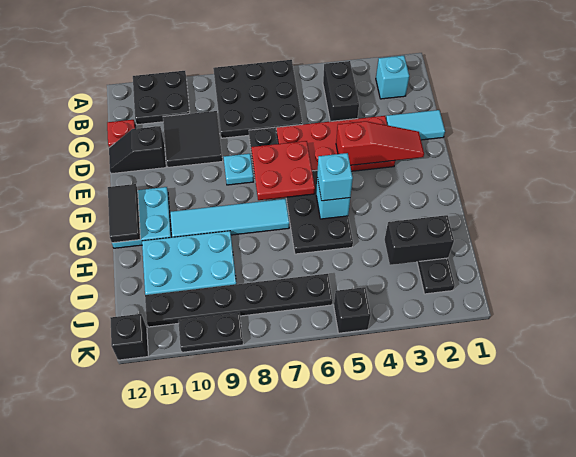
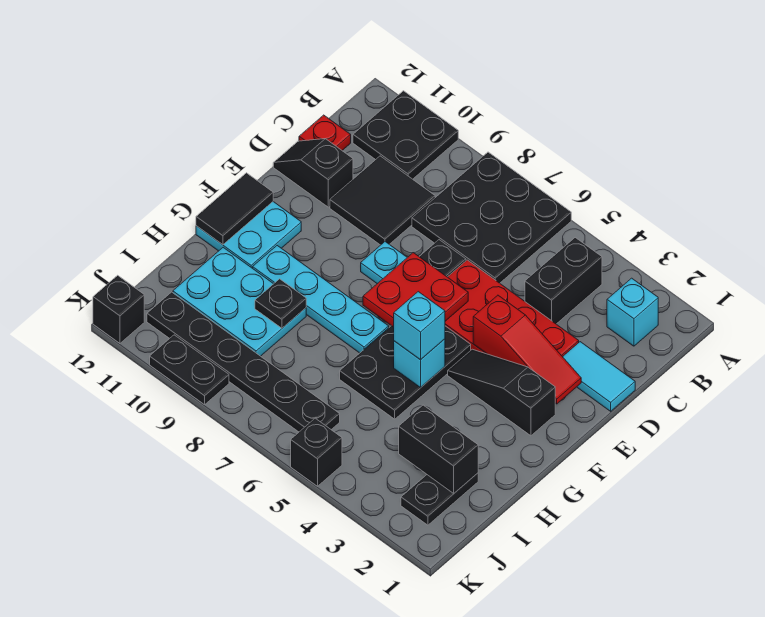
none -> black slope F2:F4 level 1 top 2
cyan tile G7:G10 level 1 -> cyan plate G7:G10 level 1
none -> black plate H9 level 2

